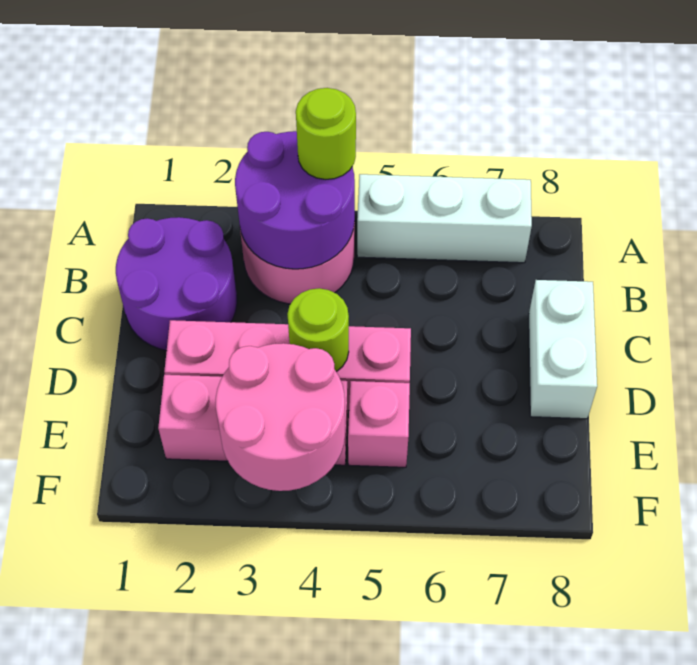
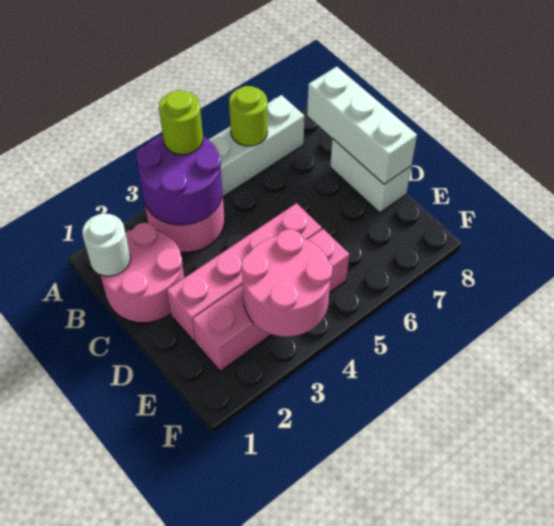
purple round brick B1:C2 level 1 -> pink round brick B1:C2 level 1
none -> white round brick B1 level 2
none -> white brick B8:D8 level 2
lime round brick D4 level 2 -> lime round brick A6 level 2

